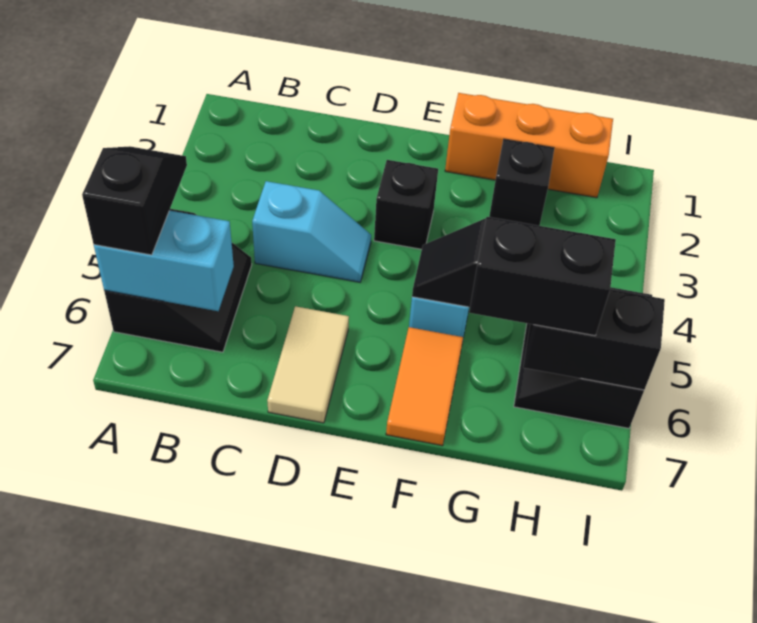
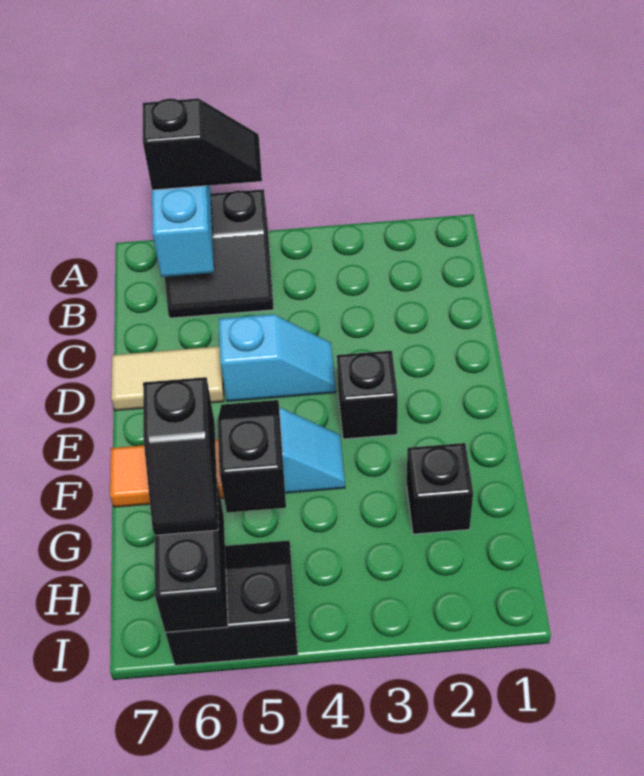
cyan slope C4:D4 level 1 top C -> cyan slope D4:D5 level 1 top 5
orange brick F1:H1 level 1 -> none
black brick G6:H6 level 3 -> black slope G6:H6 level 3 top G

